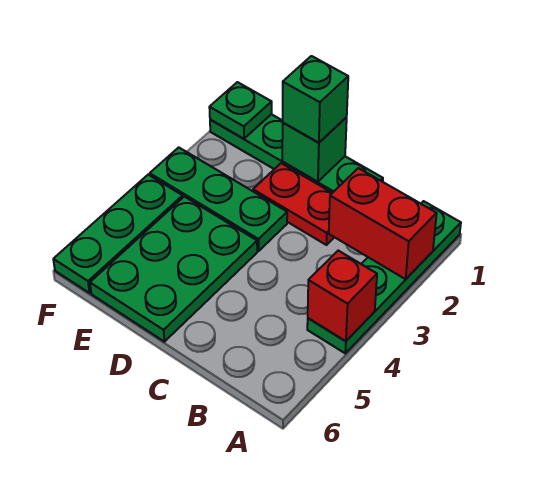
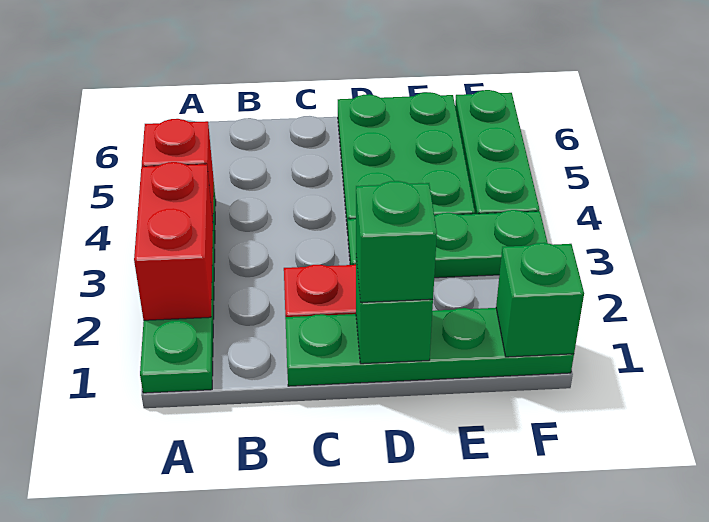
red brick A2:B2 level 2 -> red brick A2:A3 level 2
green plate F1 level 2 -> green brick F1 level 2

